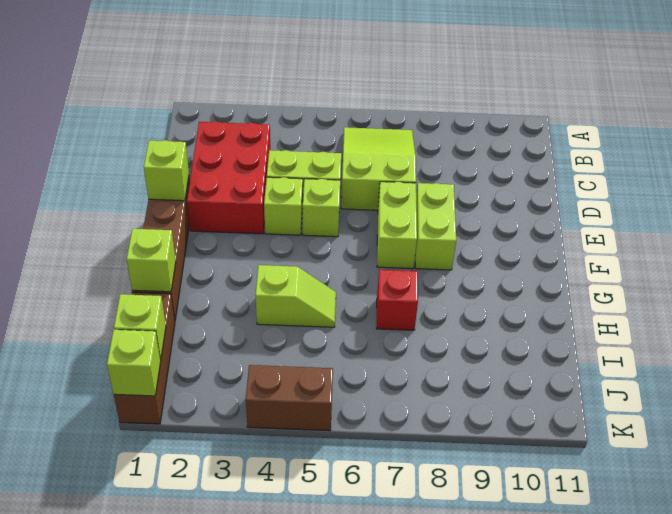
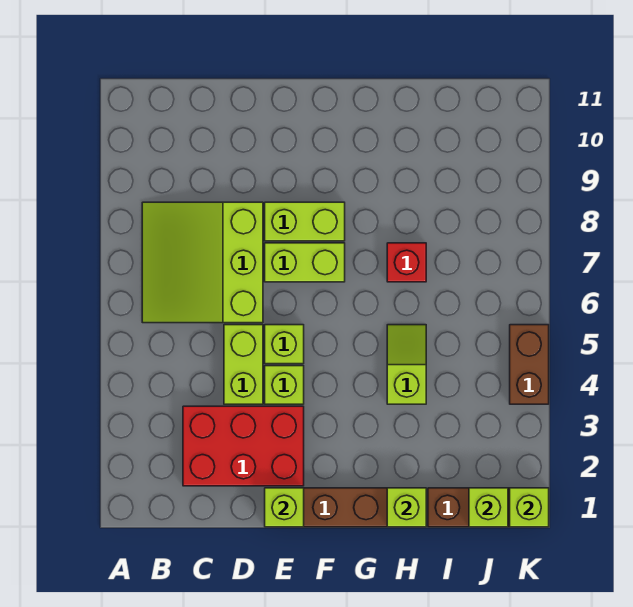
lime slope B6:D7 level 1 top D -> lime slope B6:D8 level 1 top D

